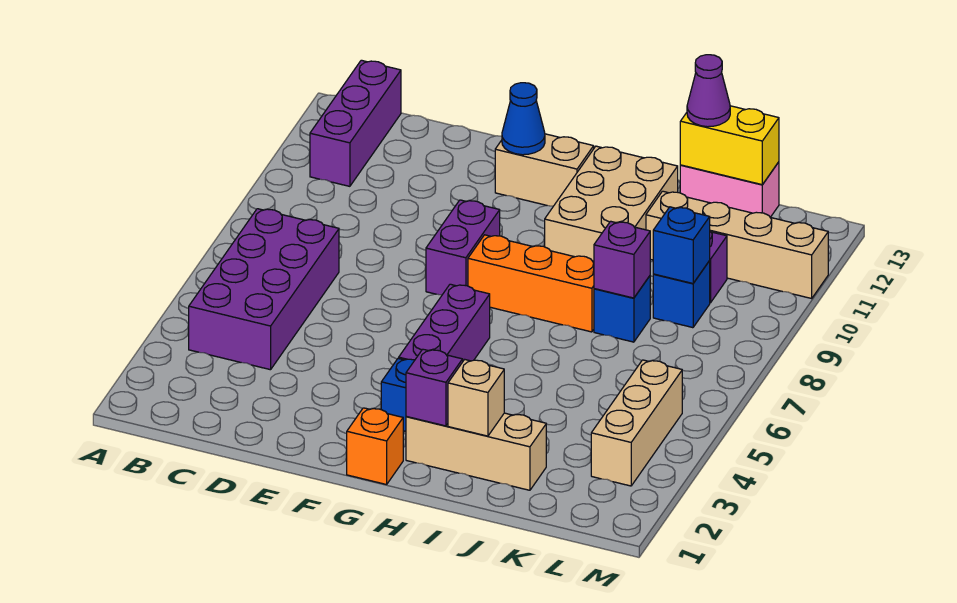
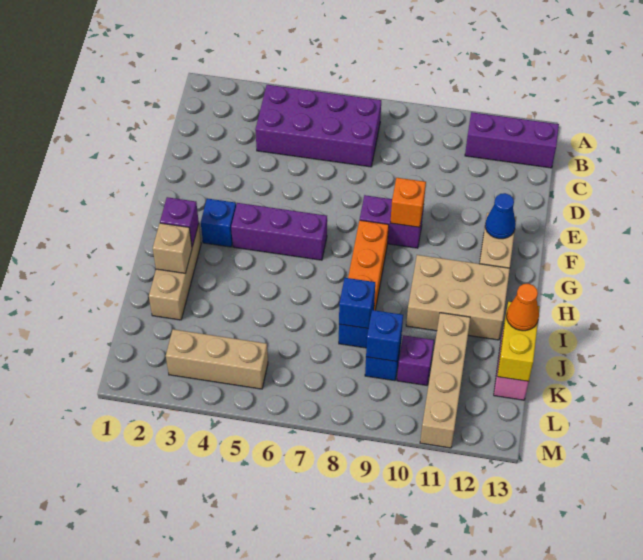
orange brick G1 level 1 -> orange brick F9 level 2
purple brick J8 level 2 -> blue brick J8 level 2
purple cone J13 level 3 -> orange cone J13 level 3

